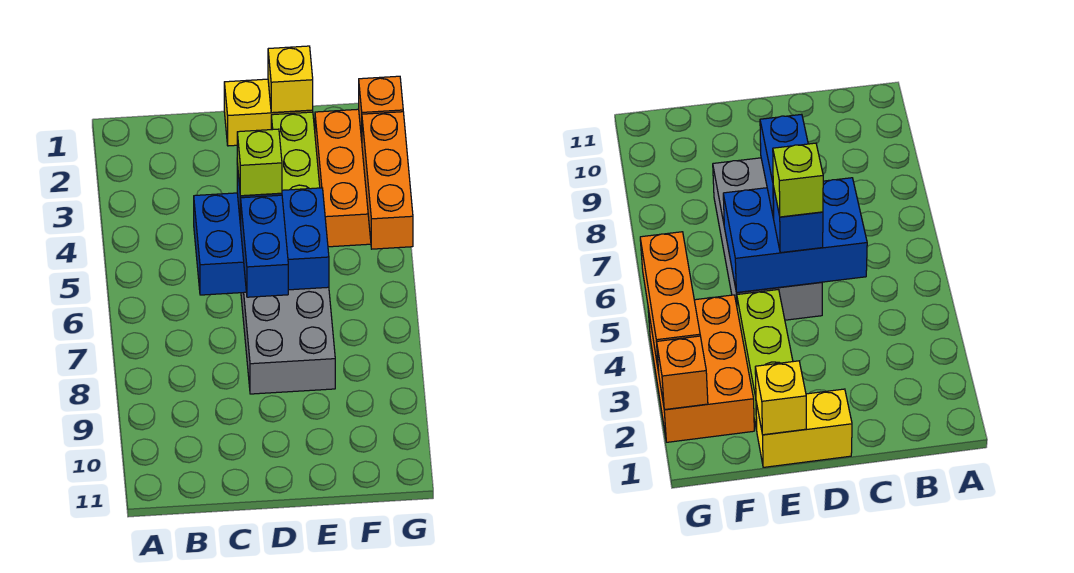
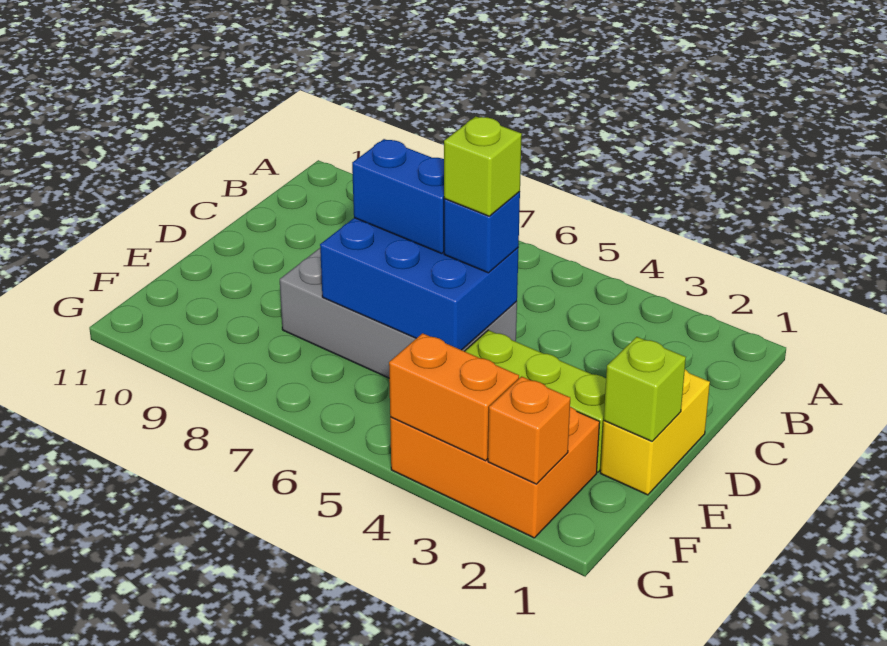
blue brick C5:E6 level 2 -> blue brick D5:E7 level 2
yellow brick E1 level 2 -> lime brick E1 level 2
orange brick G3:G5 level 2 -> orange brick G3:G4 level 2

